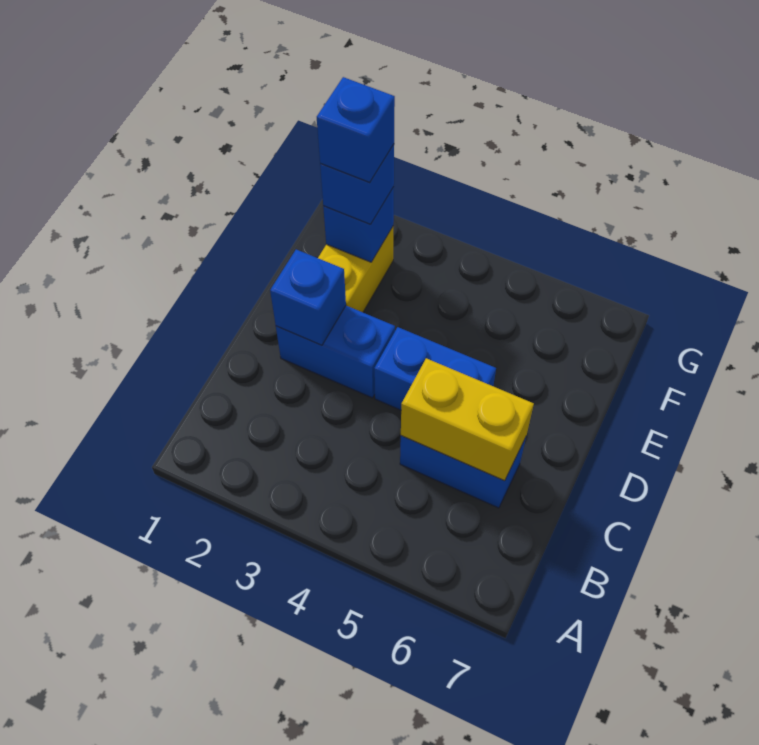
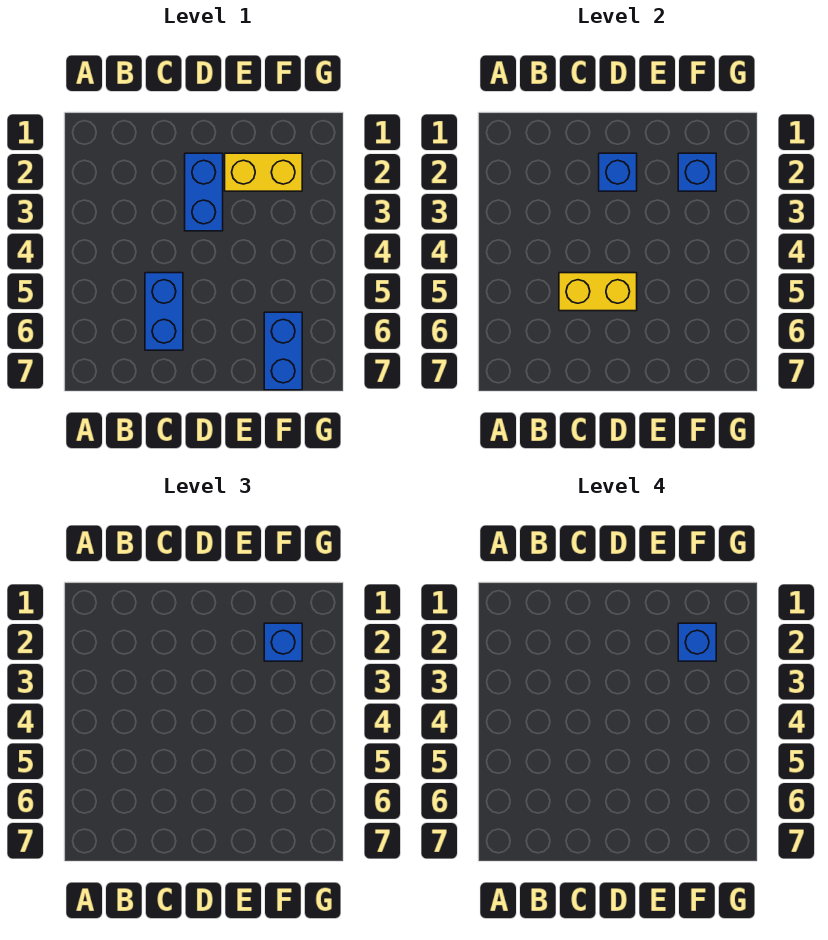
yellow brick C5:C6 level 2 -> yellow brick C5:D5 level 2
blue brick D4:D5 level 1 -> blue brick F6:F7 level 1

